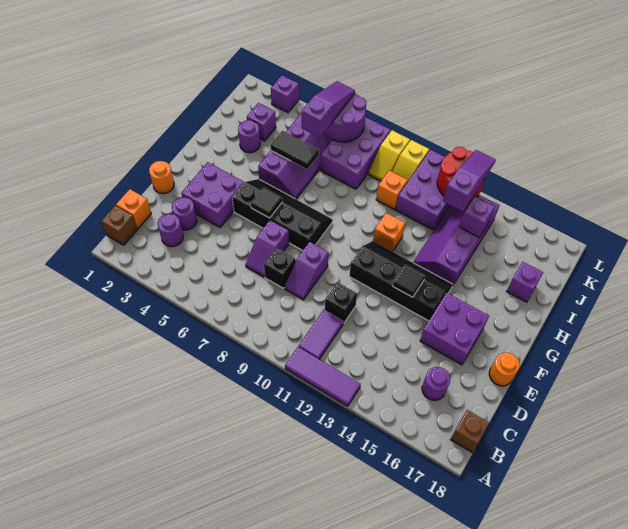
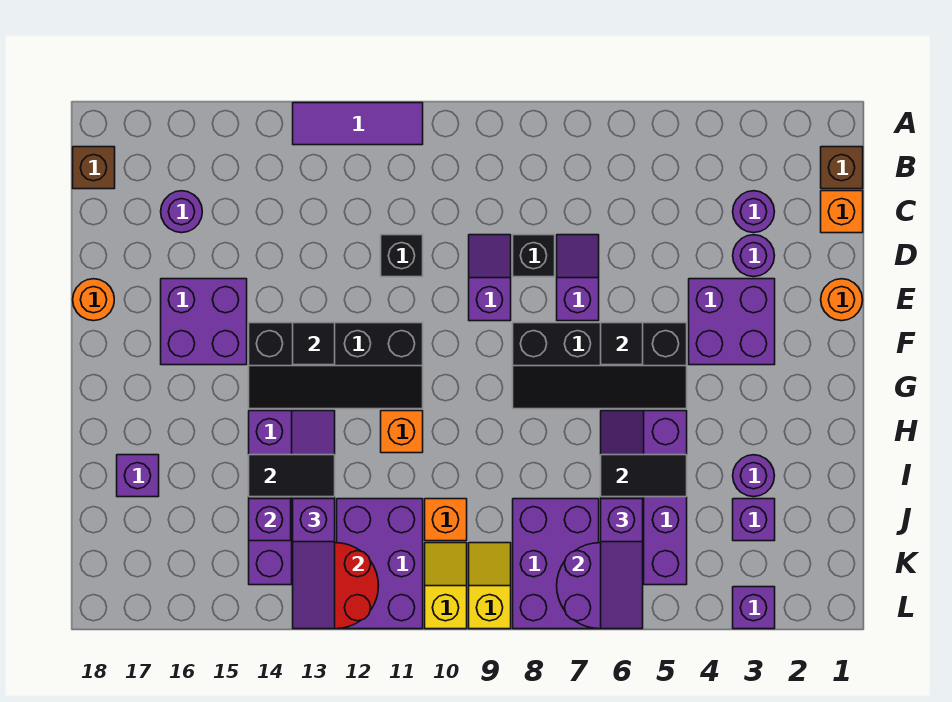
purple tile B11:C11 level 1 -> none
none -> black tile I13:I14 level 2

